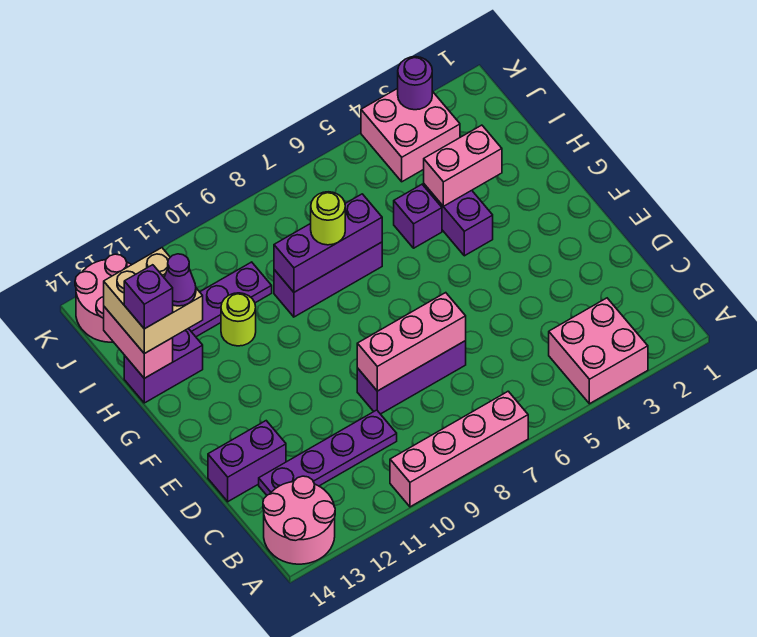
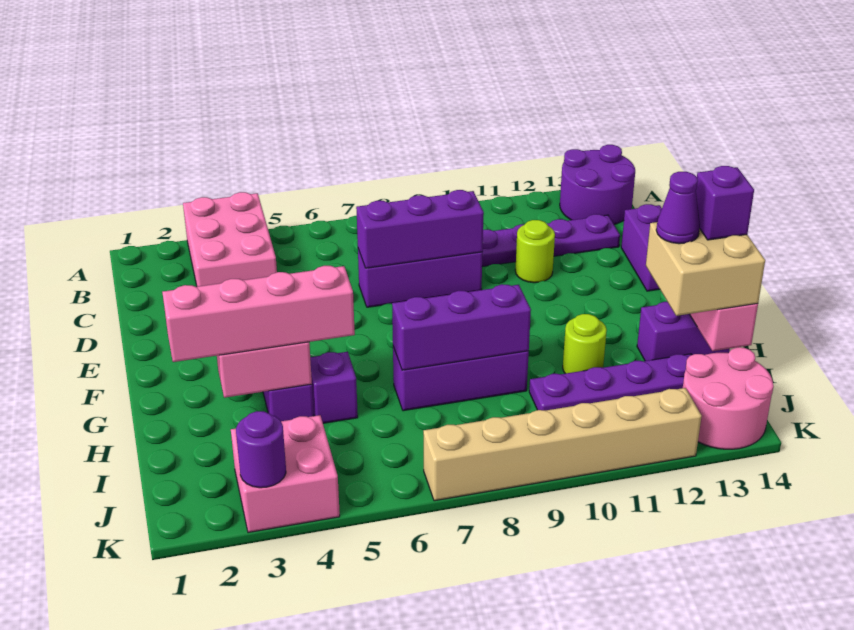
pink brick A3:B4 level 1 -> pink brick A3:C4 level 1
pink brick A7:A10 level 1 -> pink brick H2:H5 level 3
pink round brick A13:B14 level 1 -> purple round brick A13:B14 level 1
pink brick D7:D9 level 2 -> purple brick D7:D9 level 2
purple brick D13:D14 level 1 -> purple brick D14:E14 level 1
lime round brick H8 level 3 -> lime round brick D11 level 1
none -> tan brick K7:K12 level 1

